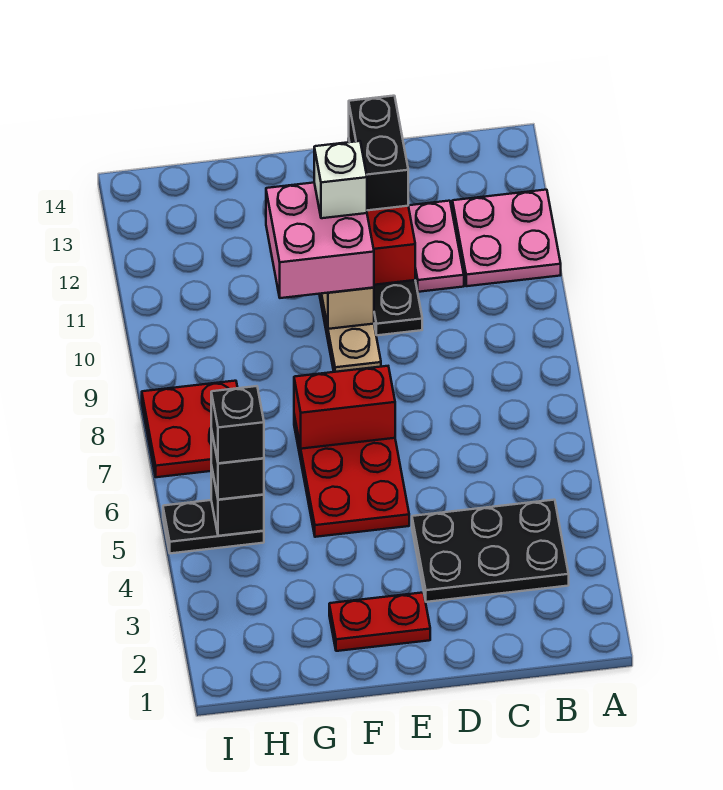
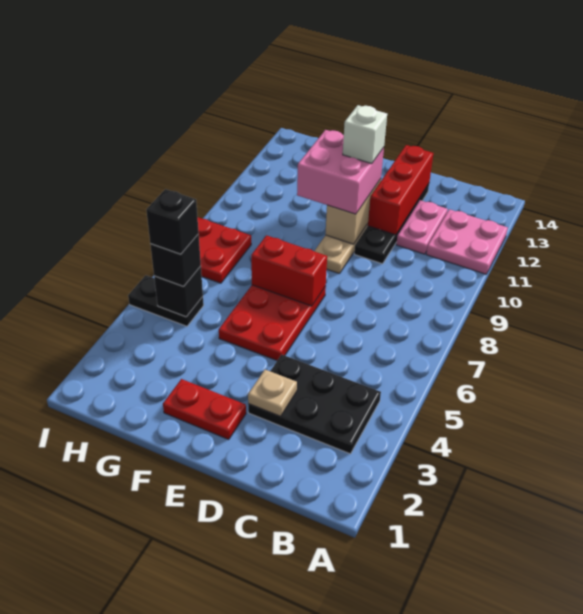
none -> tan plate D3 level 2
black brick D12:D13 level 3 -> none

